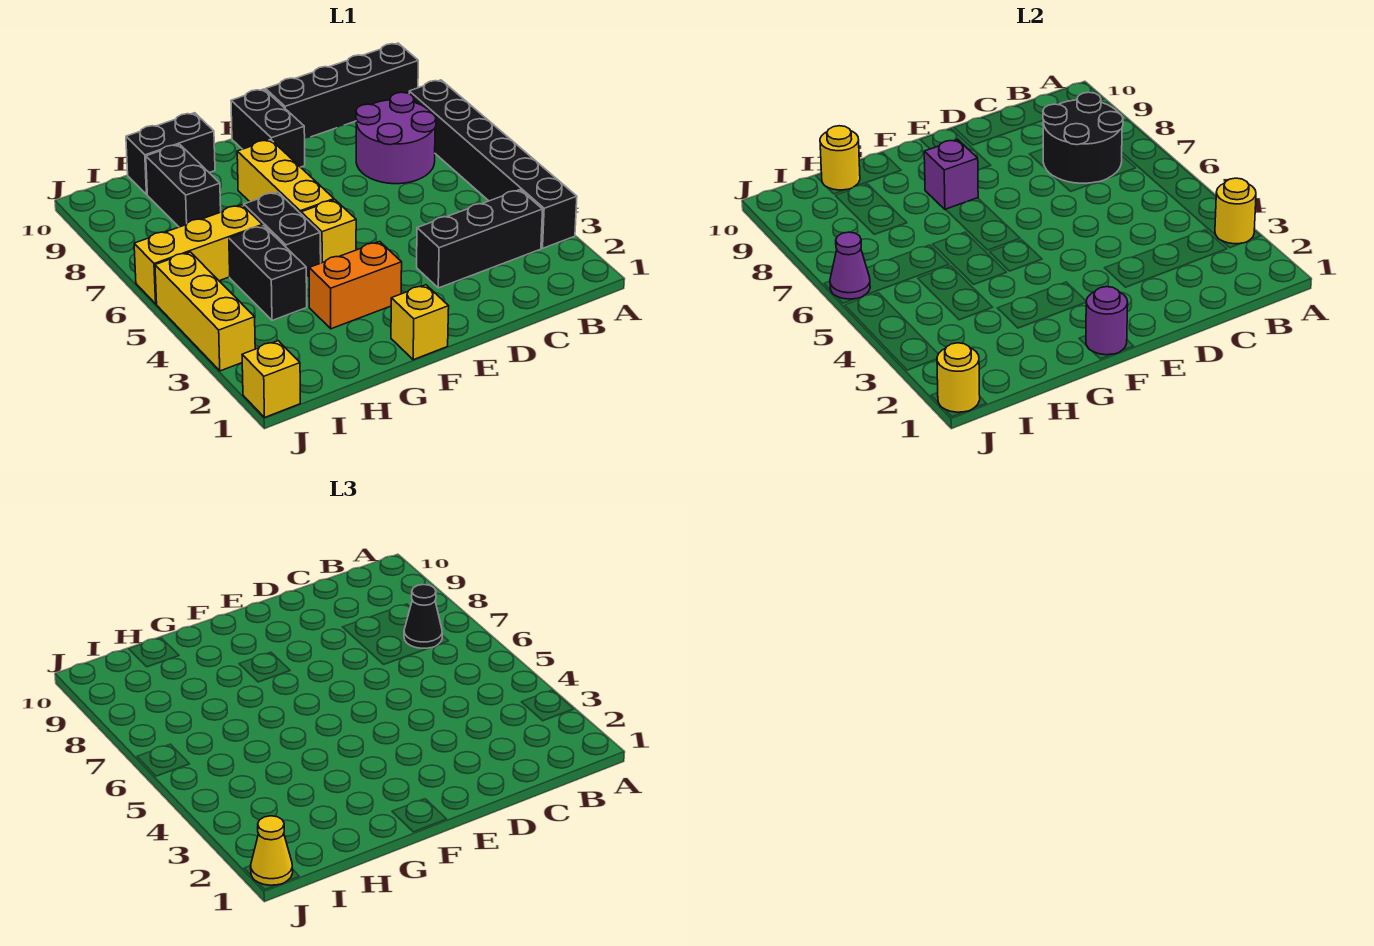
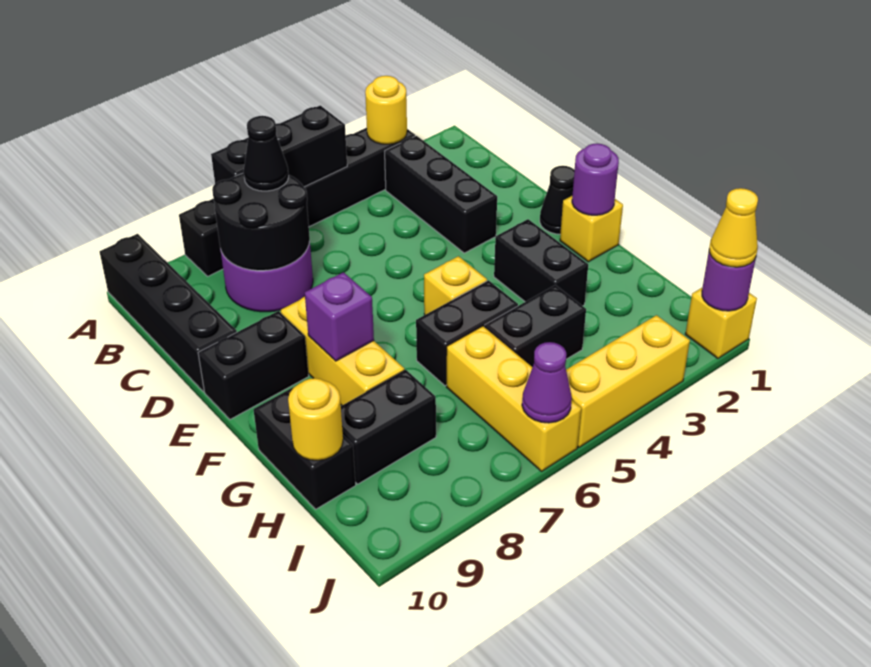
none -> black brick A5:A7 level 2
none -> black cone E1 level 1
orange brick F3:G3 level 1 -> black brick F3:G3 level 1
yellow brick F6:F8 level 1 -> yellow brick E8:G8 level 1
yellow round brick J1 level 2 -> purple round brick J1 level 2

